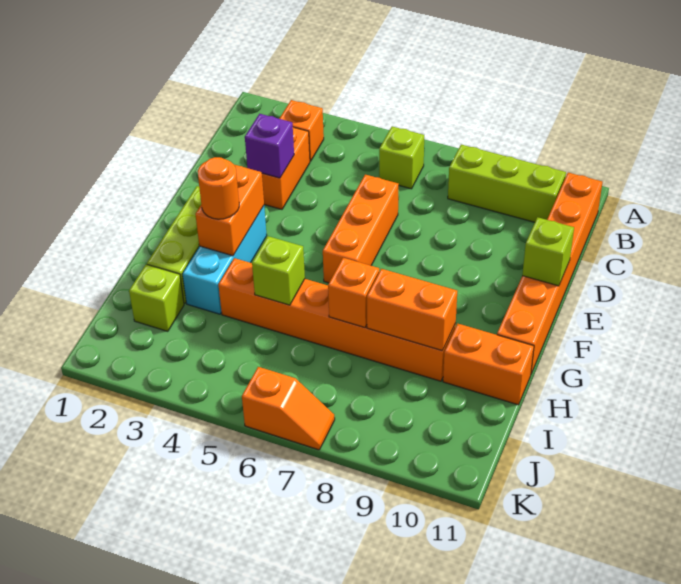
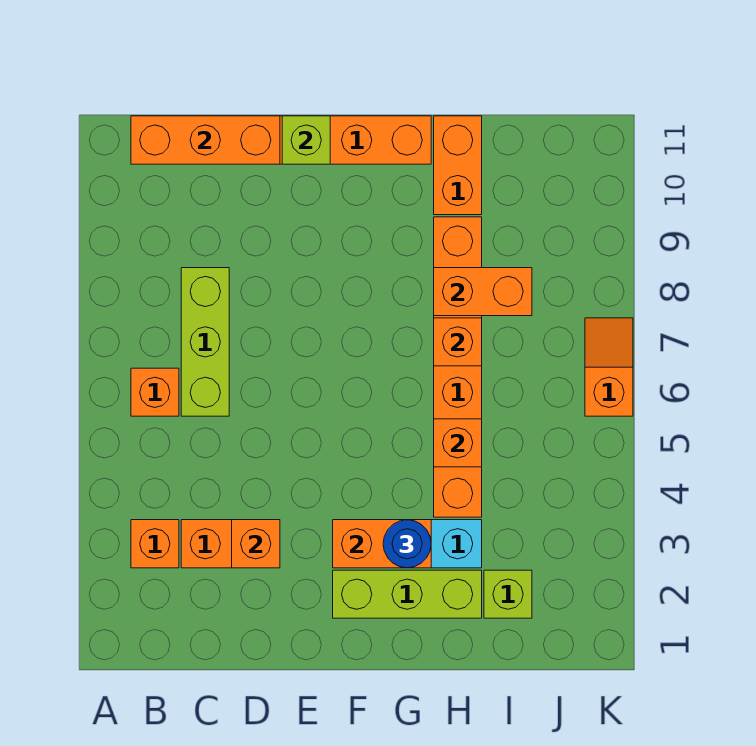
lime brick B6 level 1 -> orange brick B6 level 1
lime brick B8:B10 level 1 -> lime brick C6:C8 level 1
purple brick D3 level 2 -> orange brick D3 level 2
orange brick D6:F6 level 1 -> orange brick B11:D11 level 2
orange round brick G3 level 3 -> blue round brick G3 level 3
lime brick H5 level 2 -> orange brick H5 level 2
orange brick H8:H9 level 2 -> orange brick H8:I8 level 2

